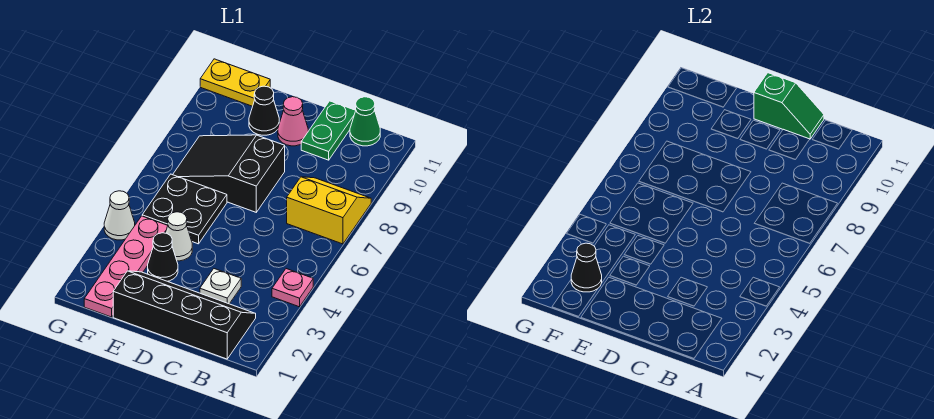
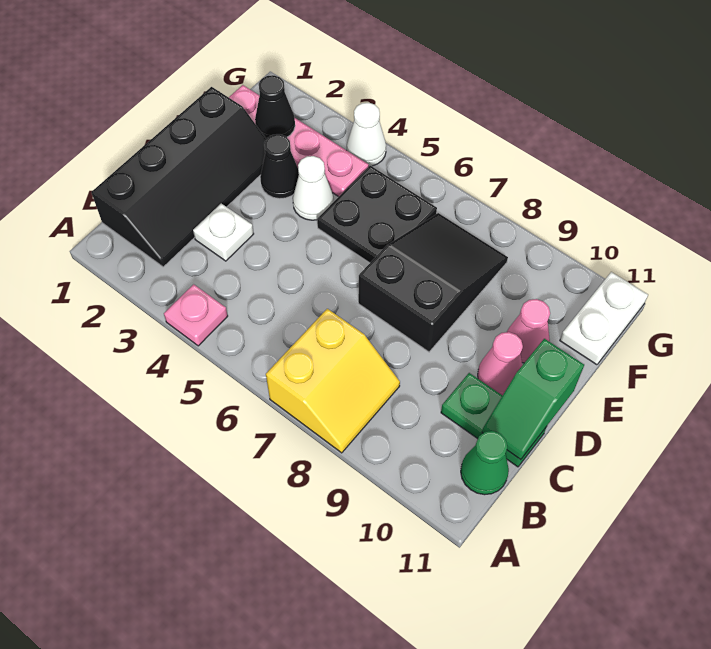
black cone E10 level 1 -> pink cone E10 level 1
yellow plate F11:G11 level 1 -> white plate F11:G11 level 1

